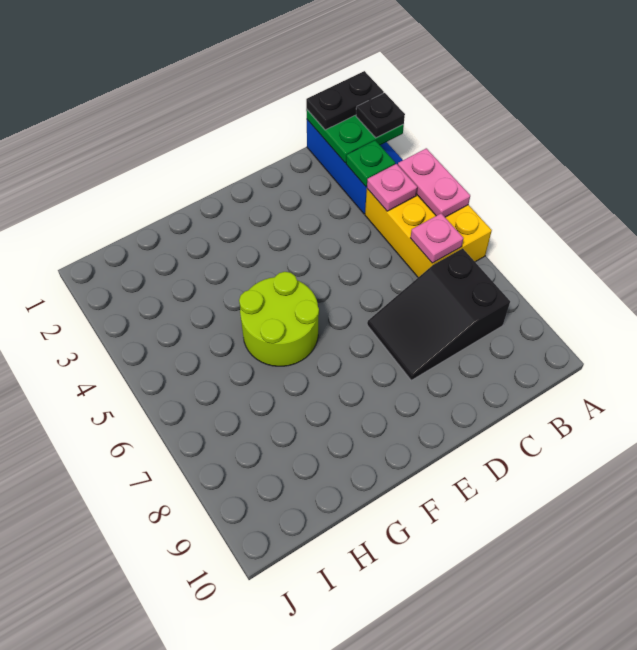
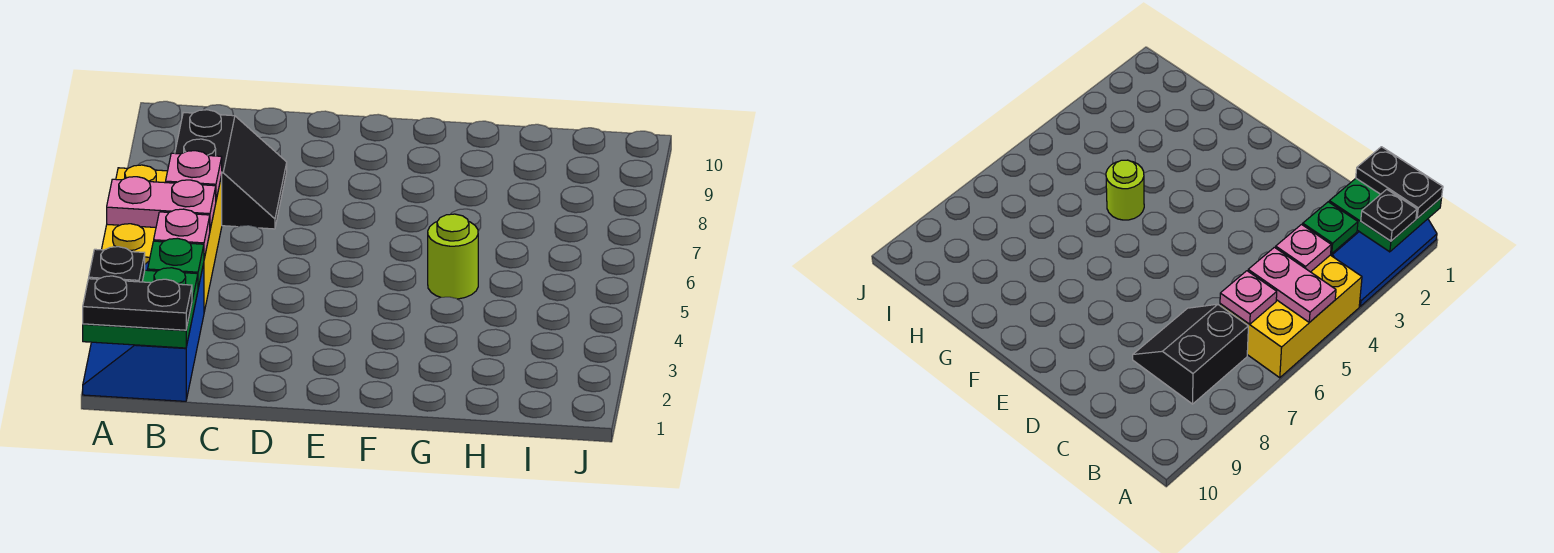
pink plate A4:A5 level 2 -> pink plate A5:B5 level 2
black slope B7:D8 level 1 top B -> black slope B7:C8 level 1 top B
lime round brick F5:G6 level 1 -> lime round brick G5 level 1

